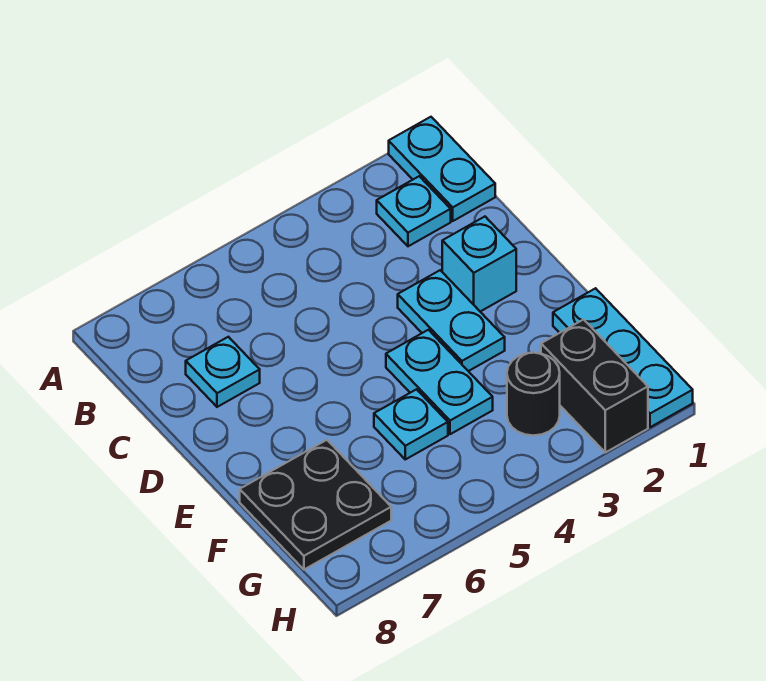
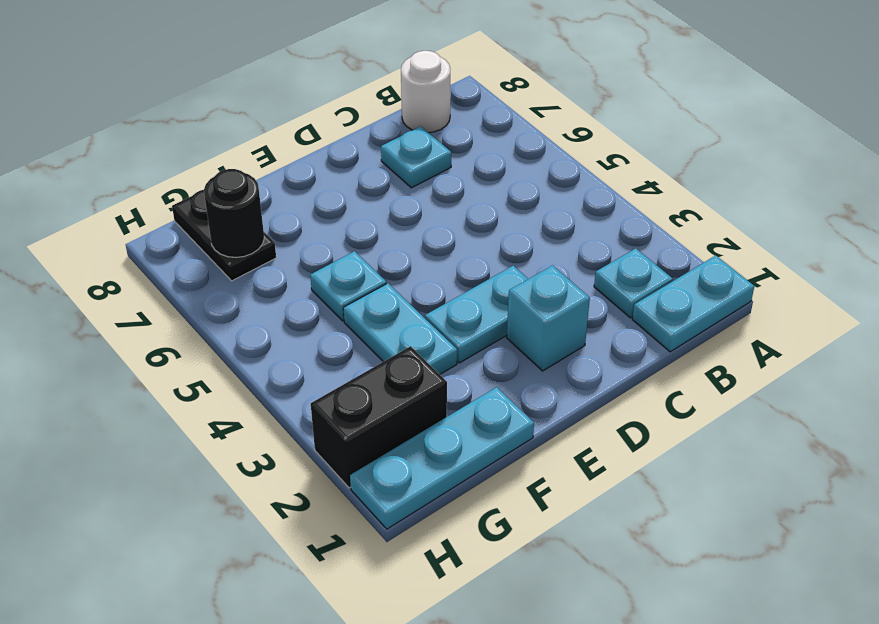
none -> white round brick B8 level 1
cyan plate E4:F4 level 1 -> cyan plate F3:F4 level 1
black plate F7:G8 level 1 -> black plate G7:G8 level 1
black round brick G3 level 1 -> black round brick G7 level 2

